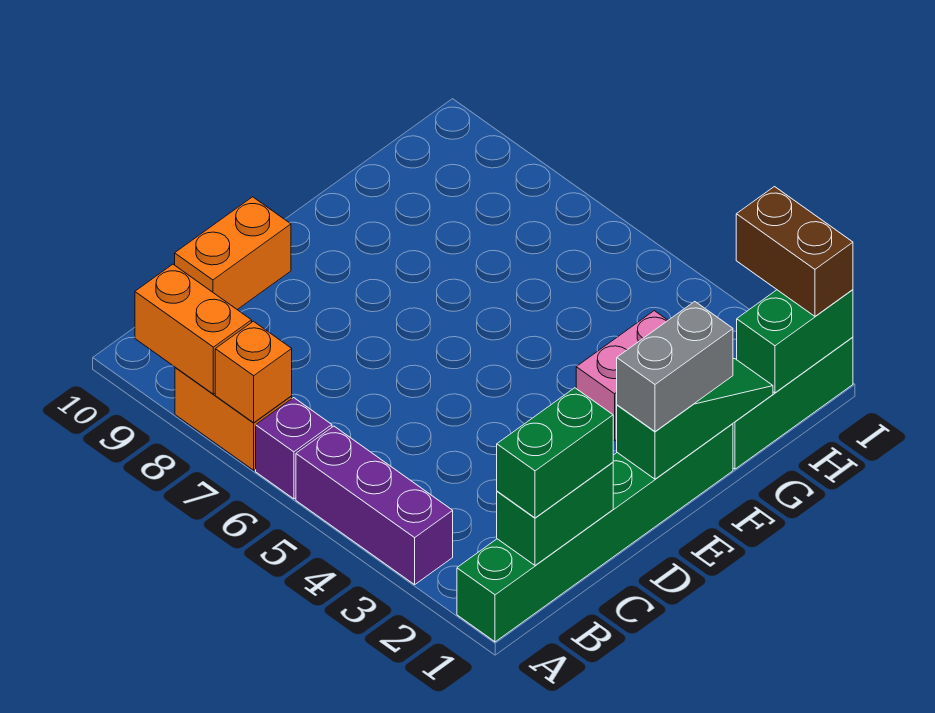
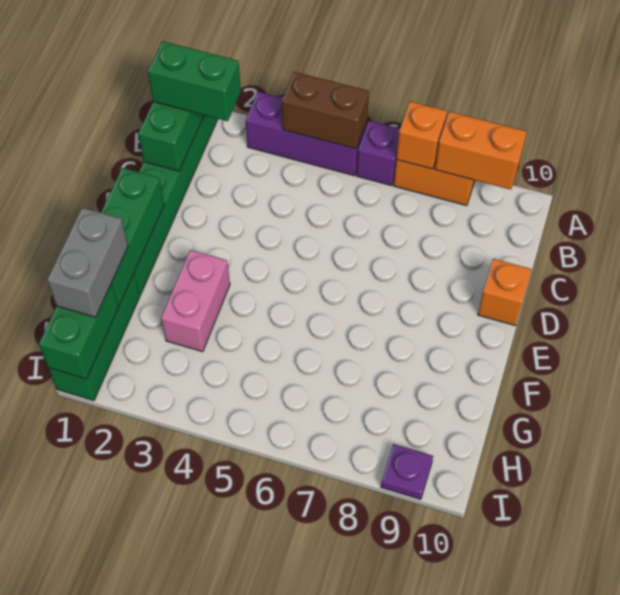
green brick B1:C1 level 3 -> green brick B1:B2 level 3
orange brick C10:D10 level 1 -> orange brick D10 level 1
green slope E1:G1 level 2 top E -> green brick E1:G1 level 2
grey brick E1:F1 level 3 -> grey brick G1:H1 level 3
brown brick I1:I2 level 3 -> brown brick A4:A5 level 2
none -> purple plate I9 level 1

